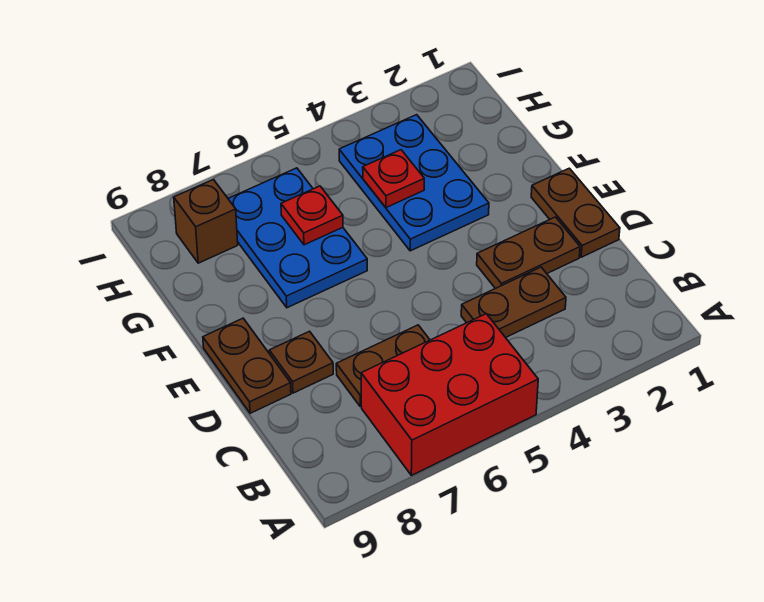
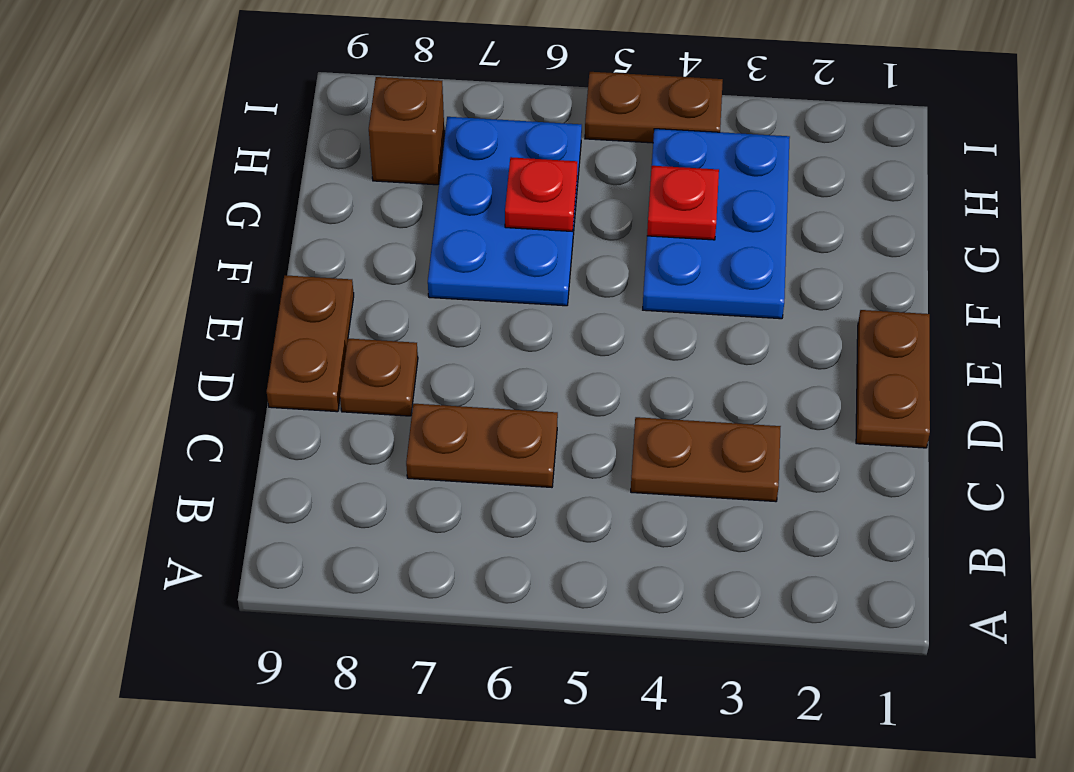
red brick A5:B7 level 1 -> none
brown plate D2:D3 level 1 -> brown plate I4:I5 level 1

